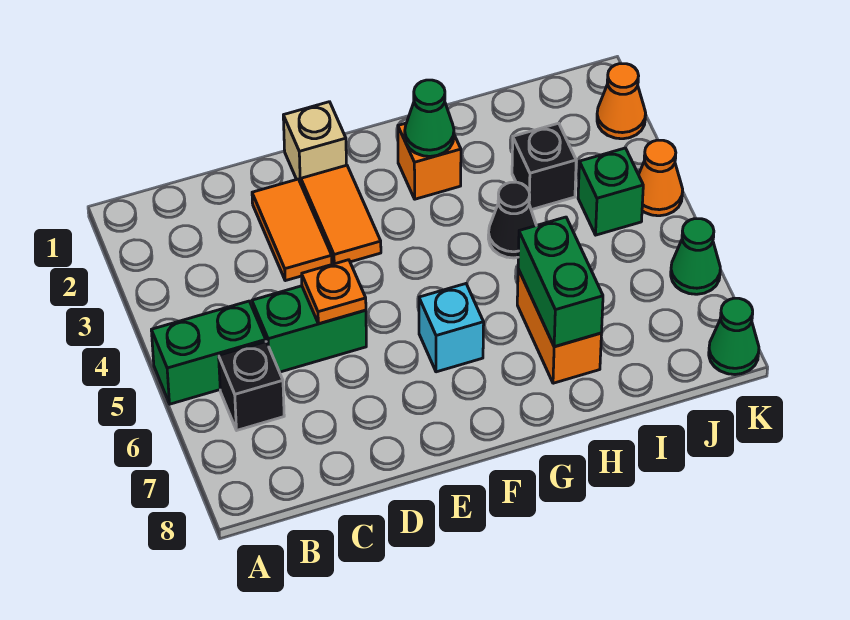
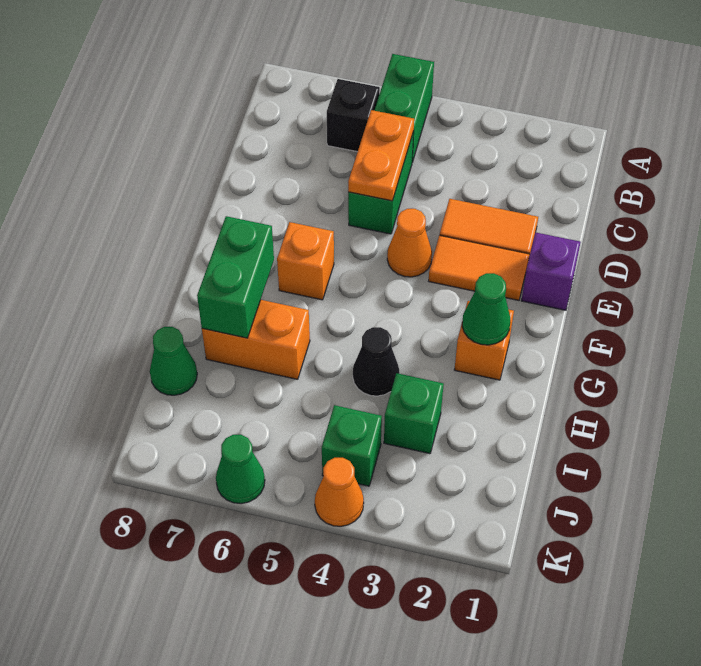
orange plate D5 level 2 -> orange plate C5:D5 level 2
tan brick E1 level 1 -> purple brick E1 level 1
cyan brick F6 level 1 -> orange brick F6 level 1
green brick H6:H7 level 2 -> green brick G7:H7 level 2
black brick I3 level 1 -> green brick I3 level 1
orange cone K2 level 1 -> orange cone E4 level 1
green cone K8 level 1 -> green cone I8 level 1

